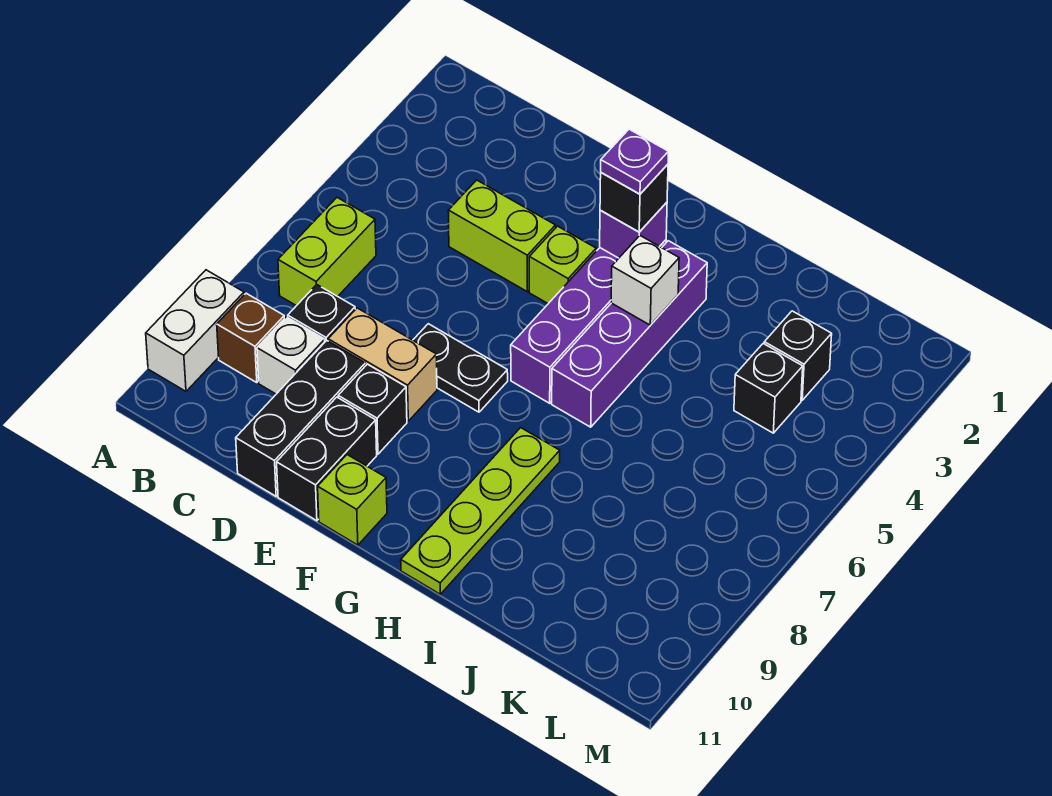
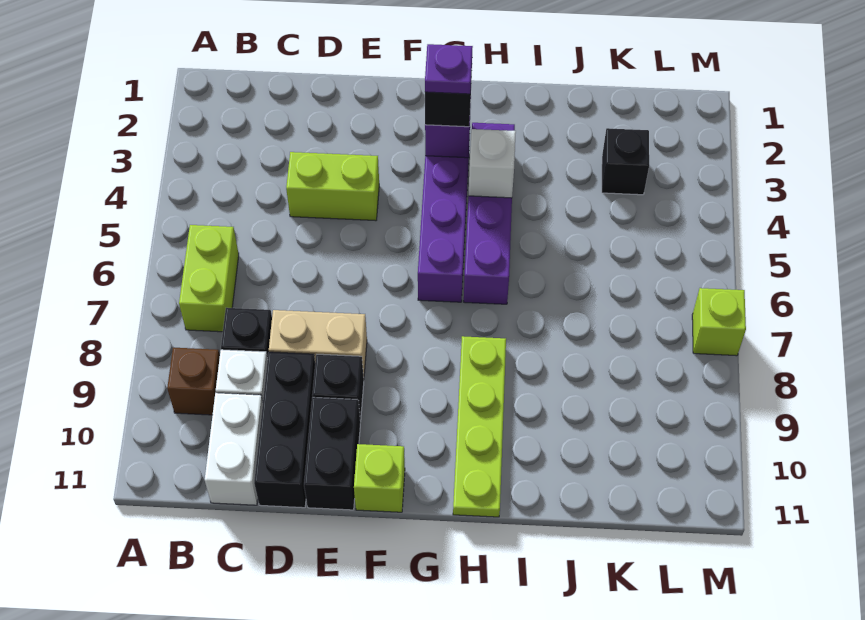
white brick A9:A10 level 1 -> white brick C10:C11 level 1
black plate E7:F7 level 1 -> none
lime brick F4 level 1 -> lime brick M7 level 1
black brick K4 level 1 -> none

